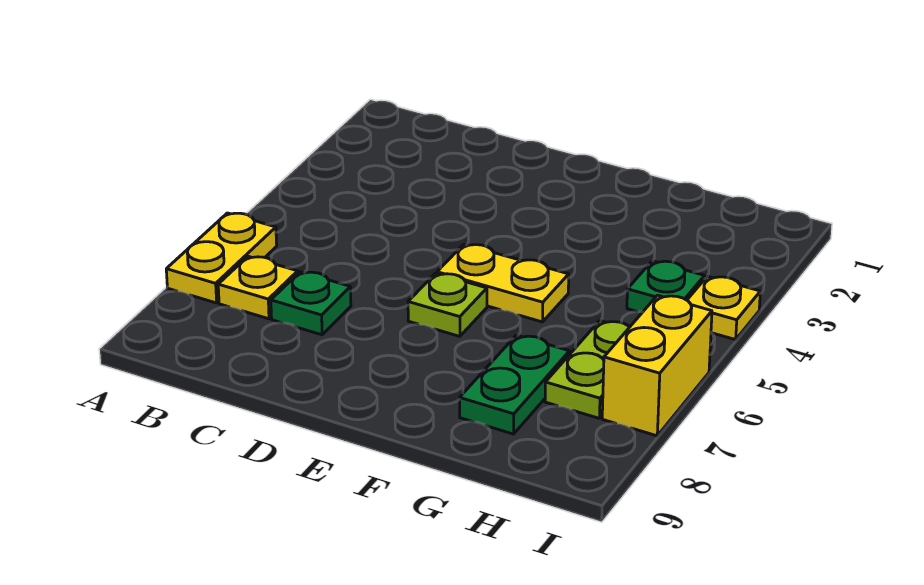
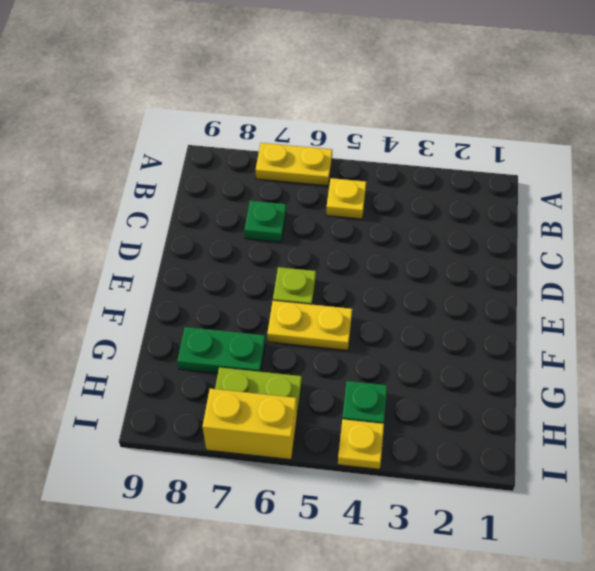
yellow plate B7 level 1 -> yellow plate B5 level 1
yellow plate E5:F5 level 1 -> yellow plate F5:F6 level 1

